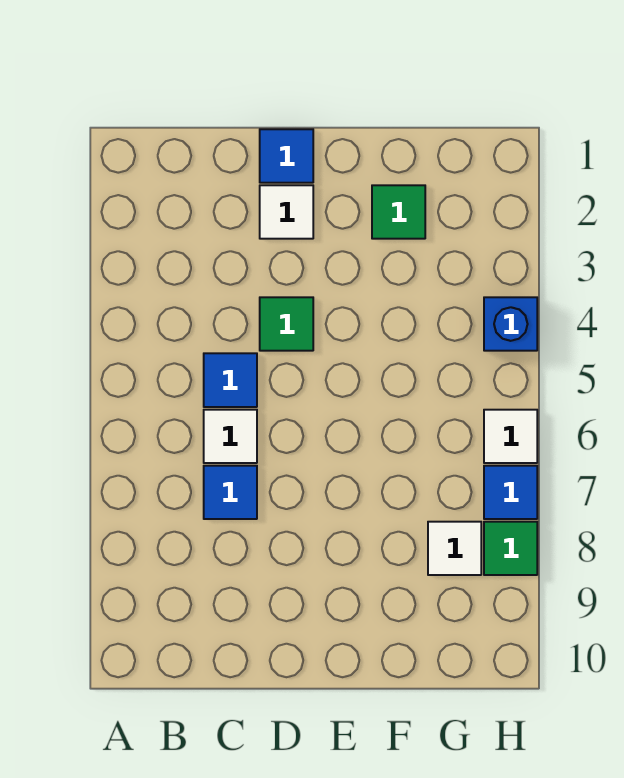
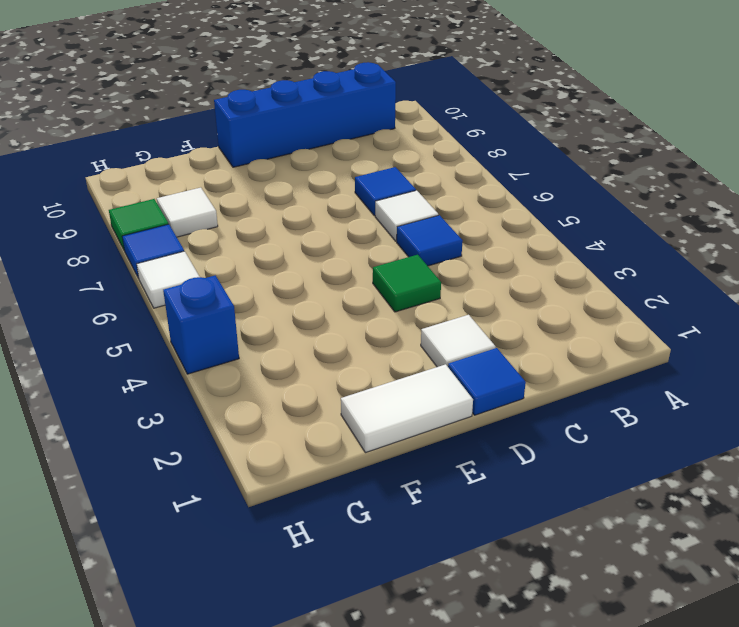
none -> blue brick B10:E10 level 1
none -> white tile E1:F1 level 1
green tile F2 level 1 -> none

